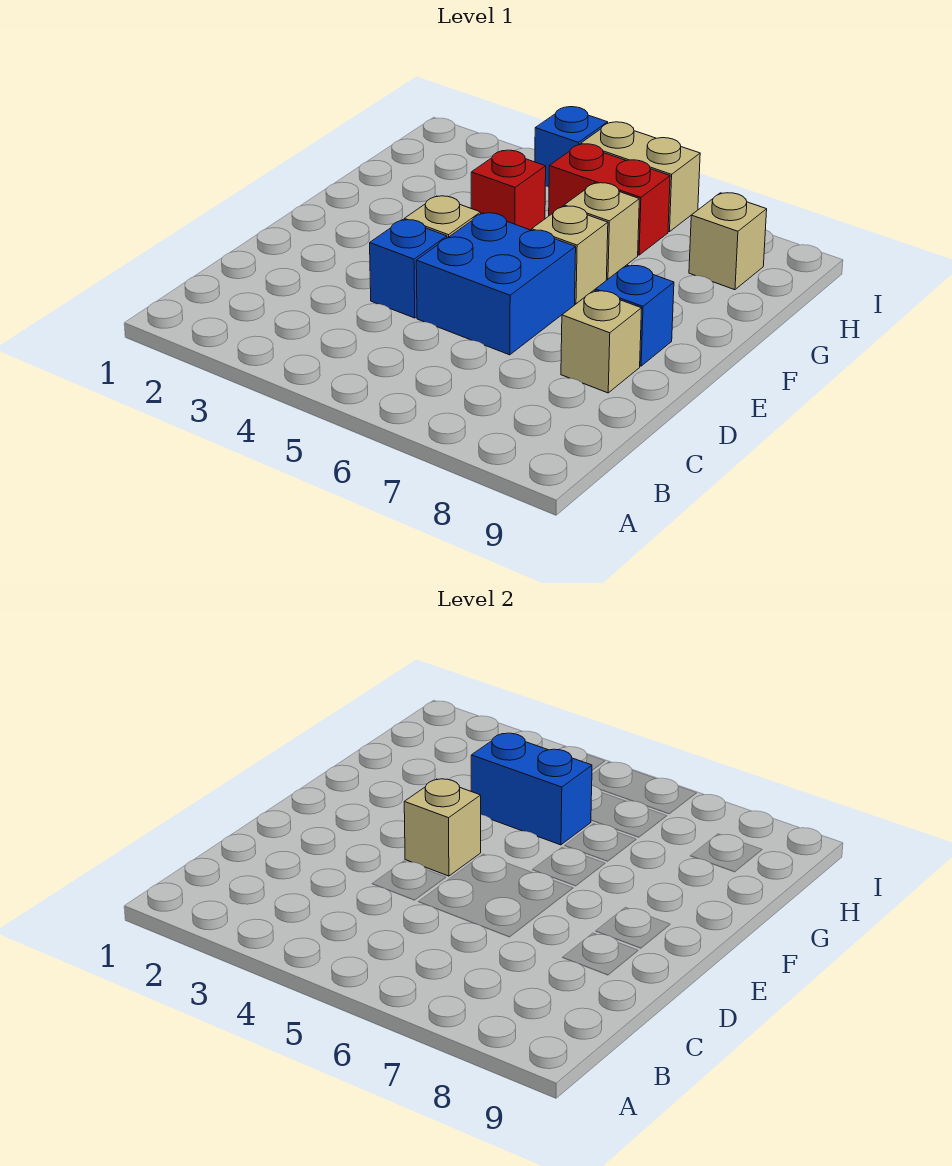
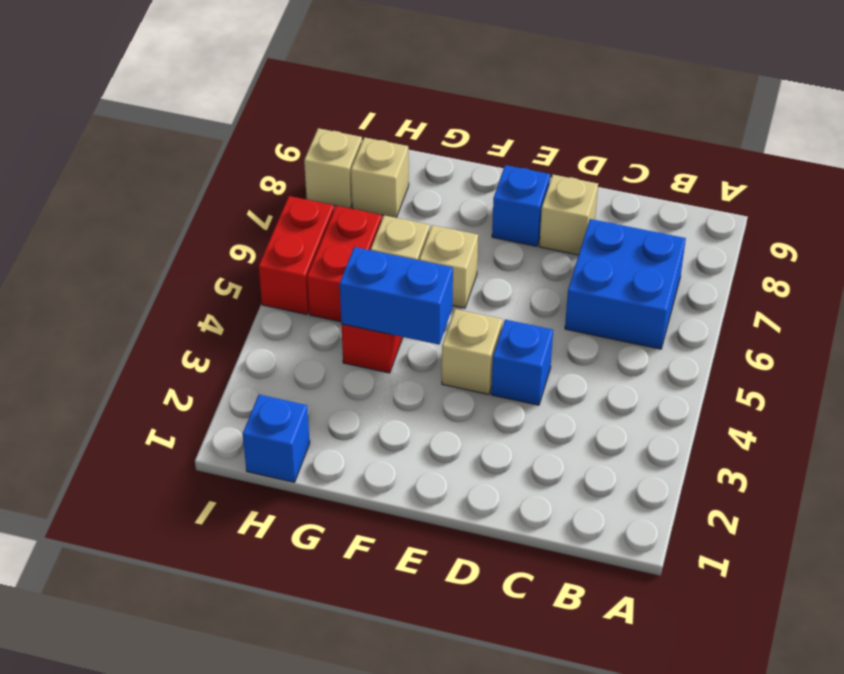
blue brick D5:E6 level 1 -> blue brick B6:C7 level 1
tan brick E4 level 2 -> tan brick I8 level 1
blue brick G4:G5 level 2 -> blue brick F4:G4 level 2
blue brick I4 level 1 -> blue brick H1 level 1
tan brick I5:I6 level 1 -> red brick I5:I6 level 1

